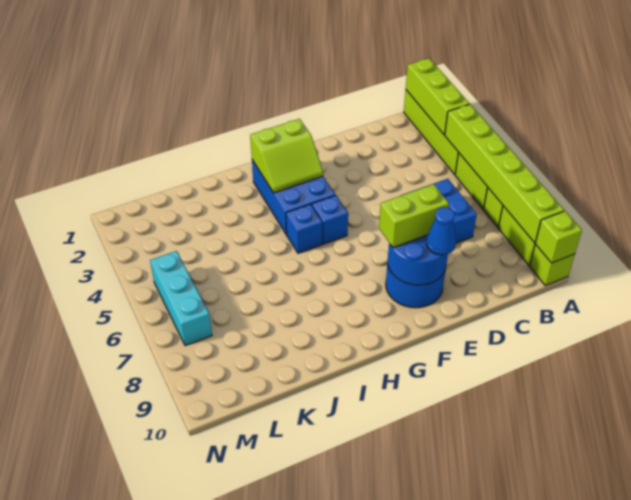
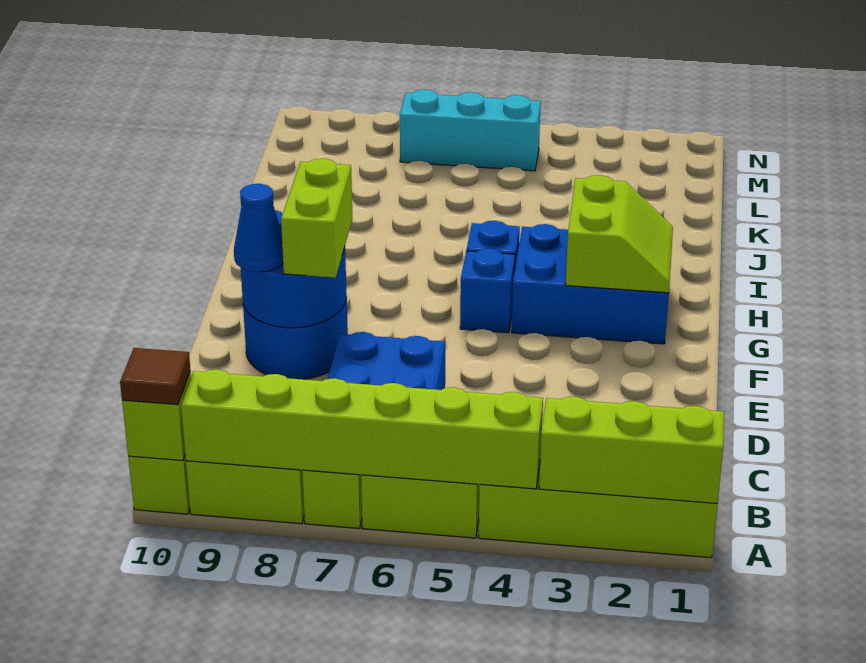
none -> brown tile A10 level 3
lime slope G2:H3 level 2 top 2 -> lime slope G2:H3 level 2 top 3

